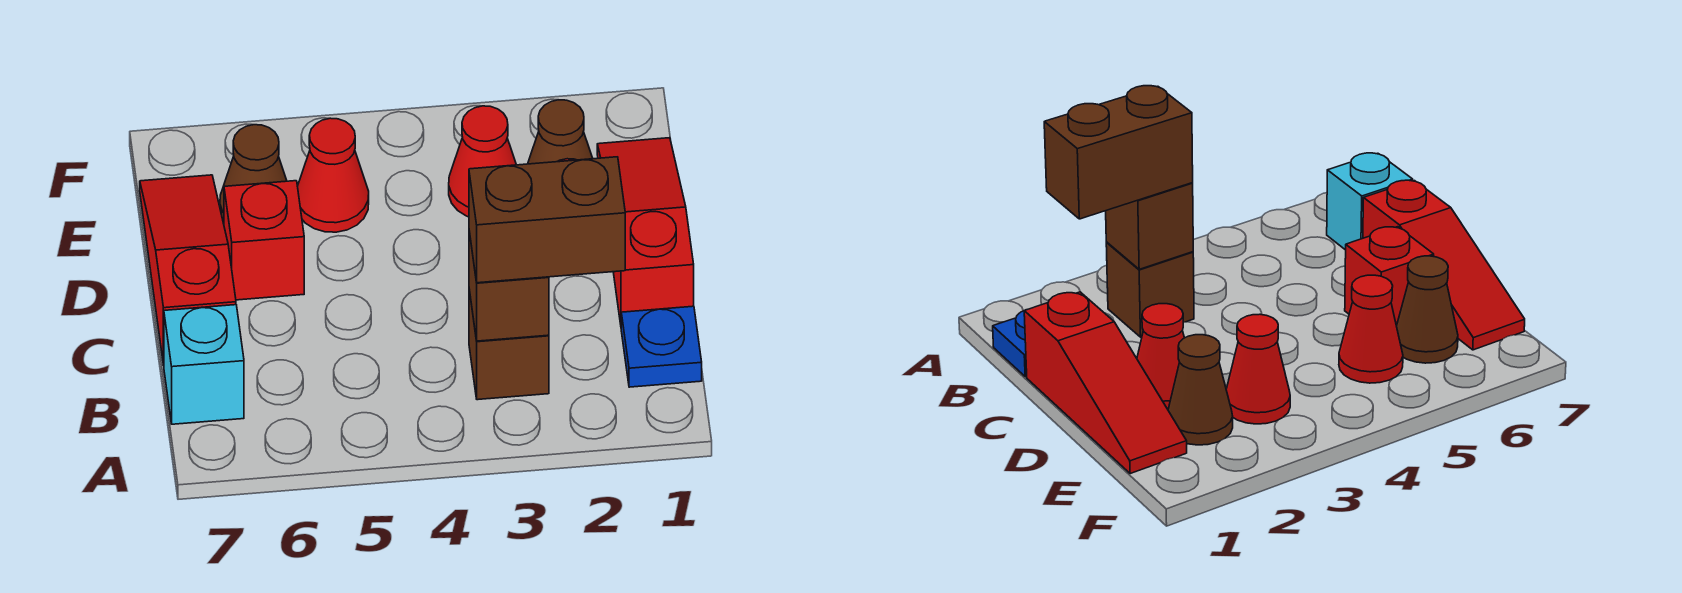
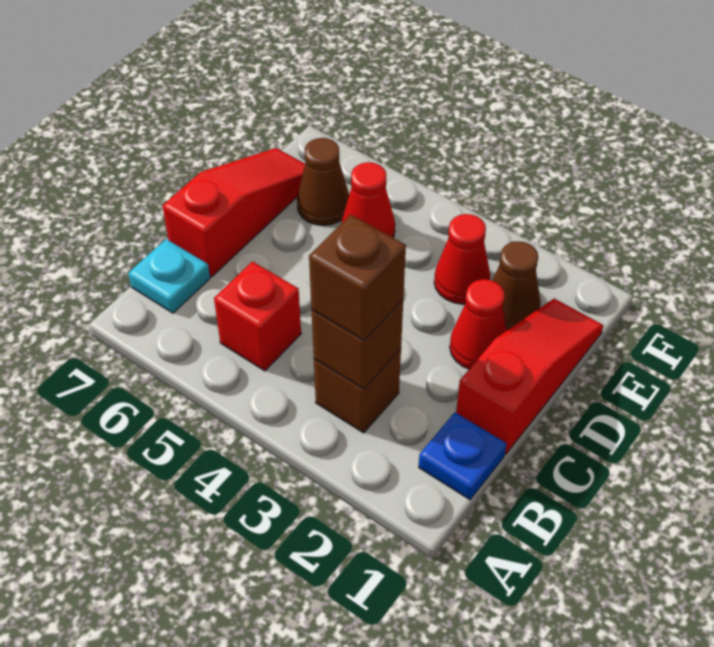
brown brick B2:B3 level 3 -> brown brick B3 level 3
cyan brick B7 level 1 -> cyan plate B7 level 1
red brick D6 level 1 -> red brick B5 level 1

